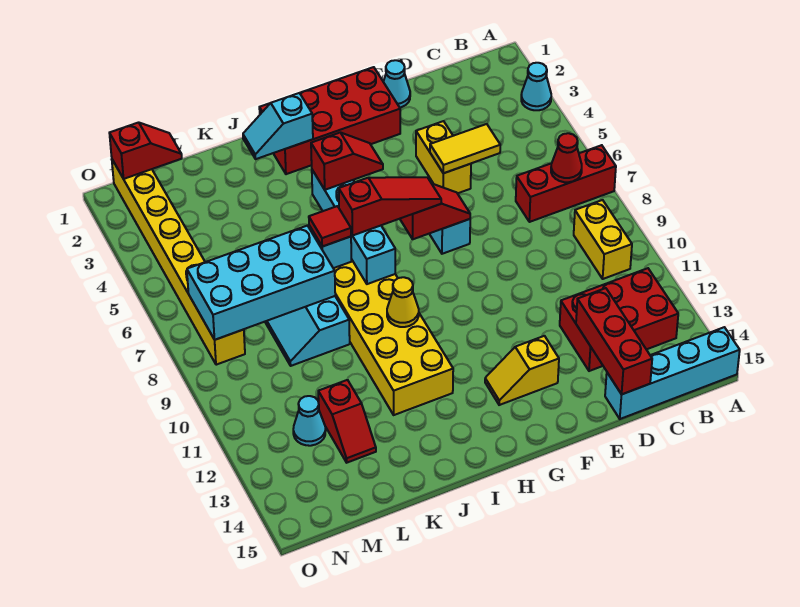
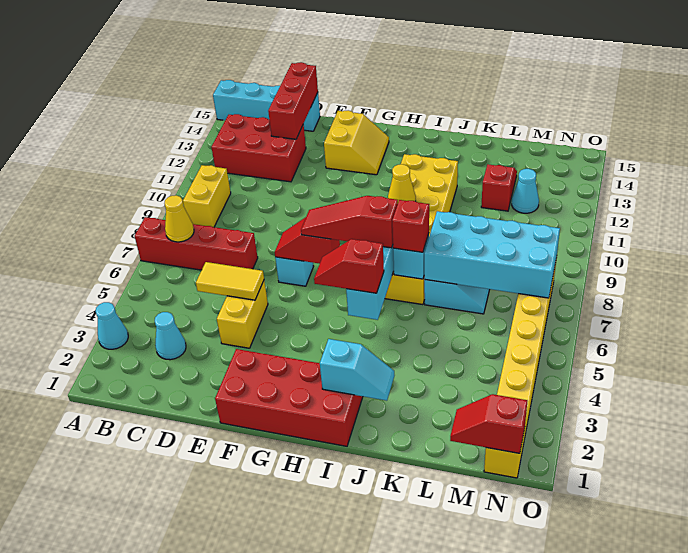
red brick A7:C7 level 1 -> red brick A7:D7 level 1
red cone B7 level 2 -> yellow cone B7 level 2
cyan cone E1 level 1 -> cyan cone C3 level 1
yellow slope F13:G13 level 1 top F -> yellow slope F13:G14 level 1 top F
red tile J7 level 3 -> red brick J7 level 3

